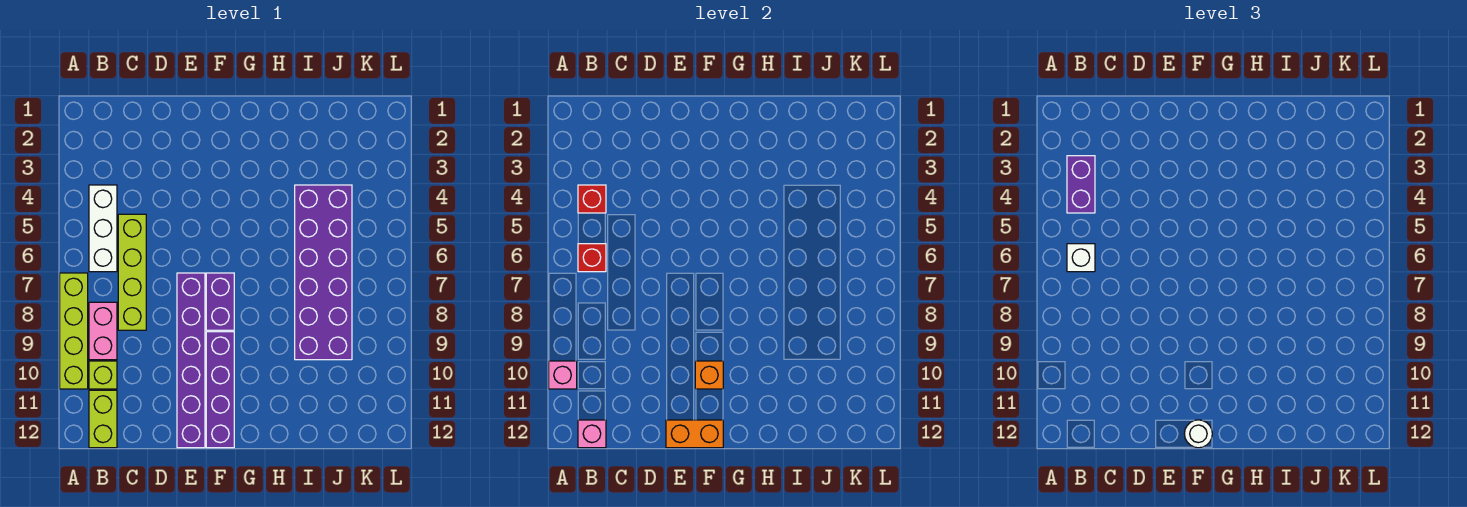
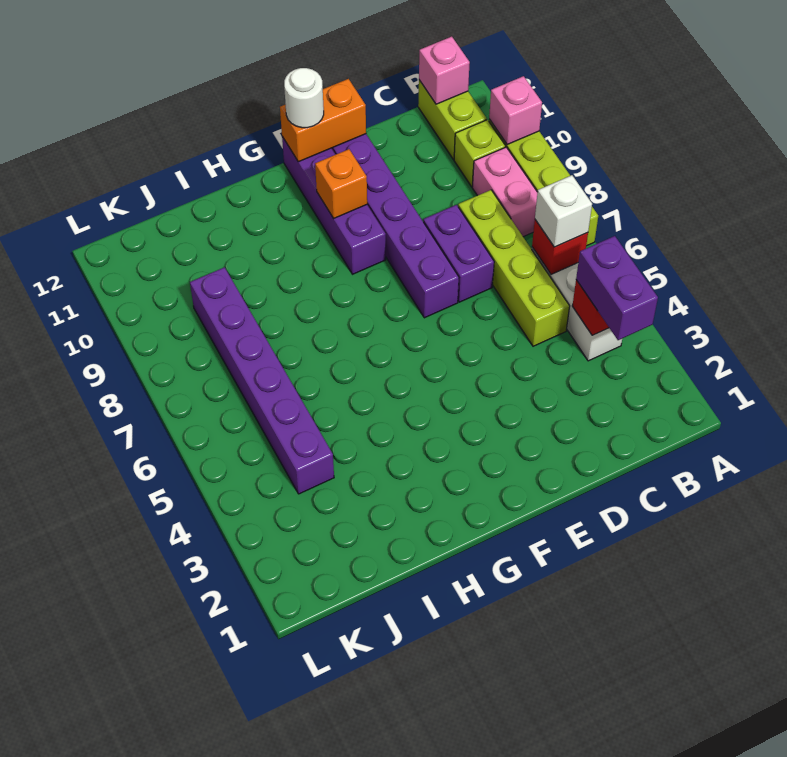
purple brick F7:F8 level 1 -> purple brick D7:D8 level 1
purple brick I4:J9 level 1 -> purple brick J4:J9 level 1

